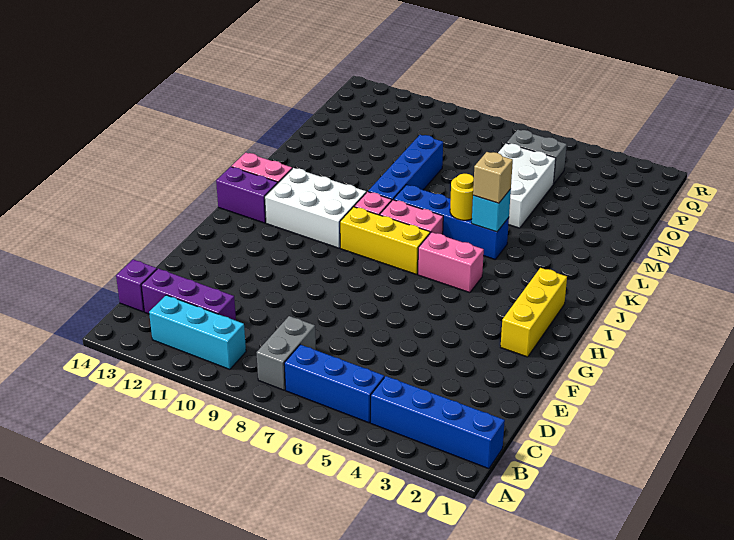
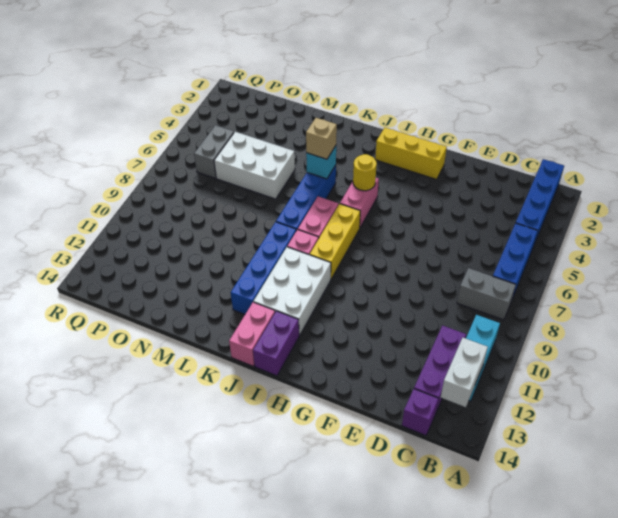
none -> white brick B12:B13 level 2
yellow round brick K6 level 2 -> yellow round brick I5 level 2
blue brick K9:N9 level 1 -> blue brick K9:K12 level 1

